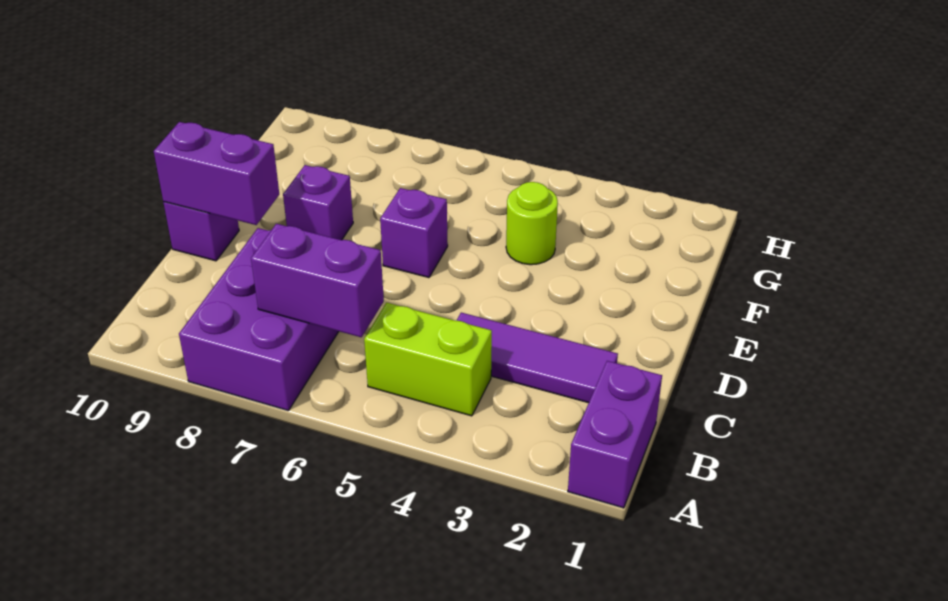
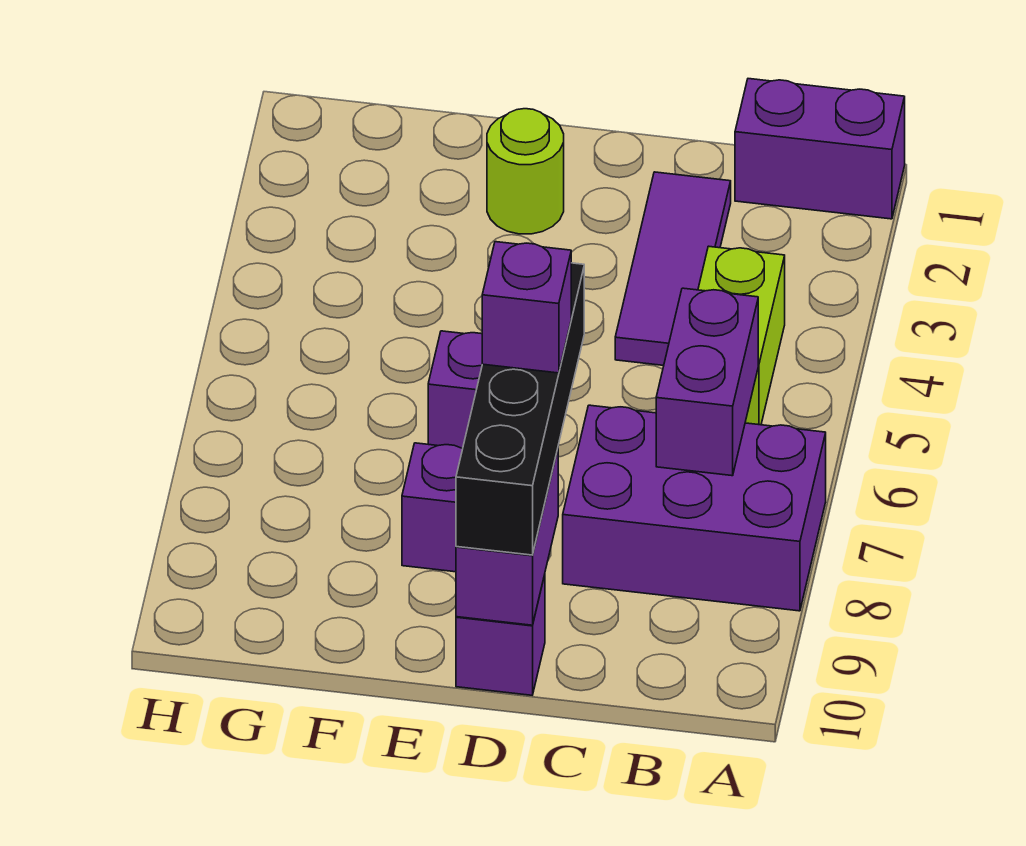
none -> black brick D7:D10 level 3
none -> purple brick D8 level 4
lime round brick F4 level 1 -> lime round brick E2 level 1

